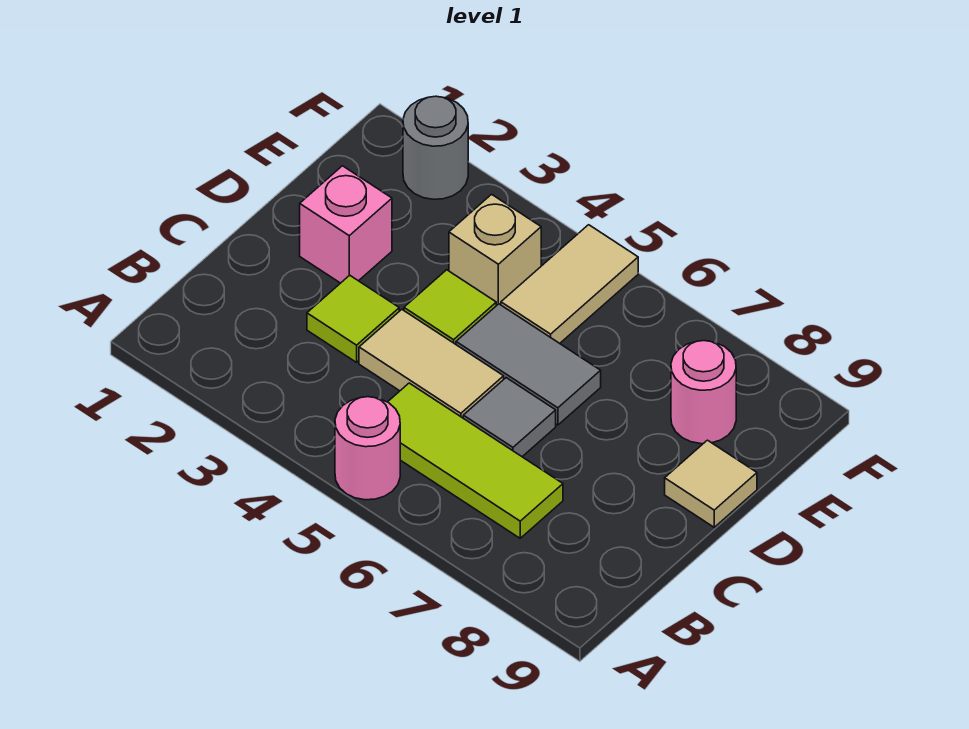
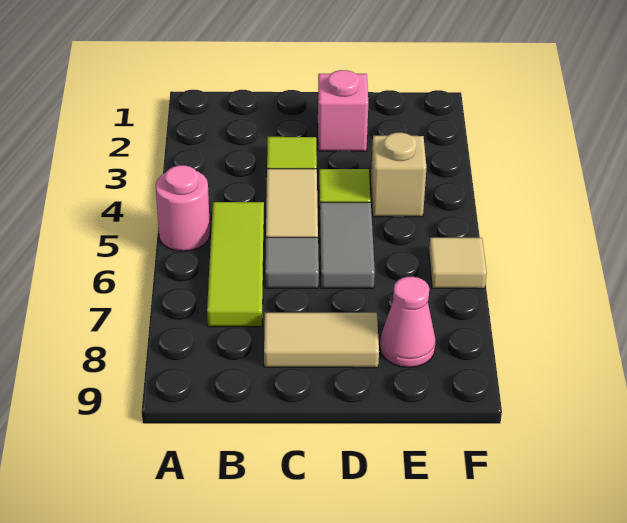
tan tile D9 level 1 -> tan tile F6 level 1
tan tile E5:F5 level 1 -> tan tile C8:D8 level 1
pink round brick E8 level 1 -> pink cone E8 level 1
grey round brick F2 level 1 -> none

